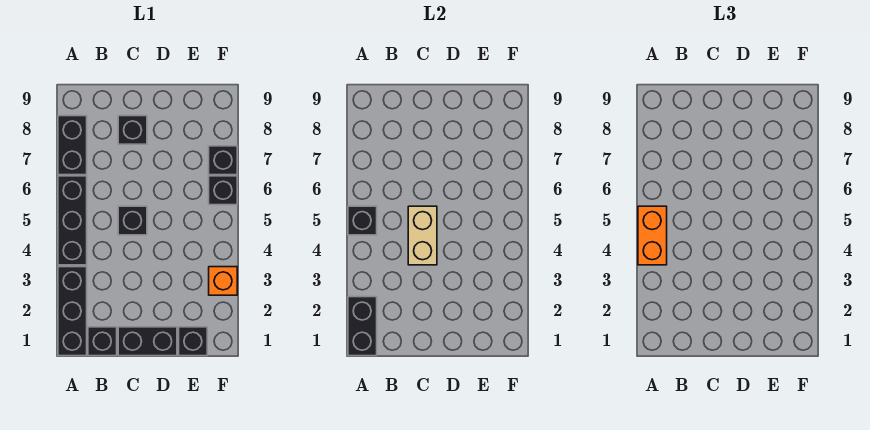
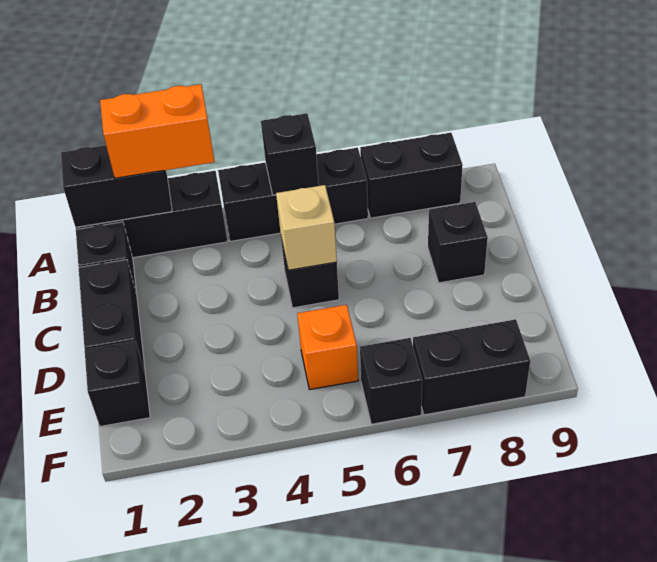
orange brick A4:A5 level 3 -> orange brick A2:A3 level 3
tan brick C4:C5 level 2 -> tan brick C5 level 2
orange brick F3 level 1 -> orange brick E5 level 1
black brick F7 level 1 -> black brick F7:F8 level 1

